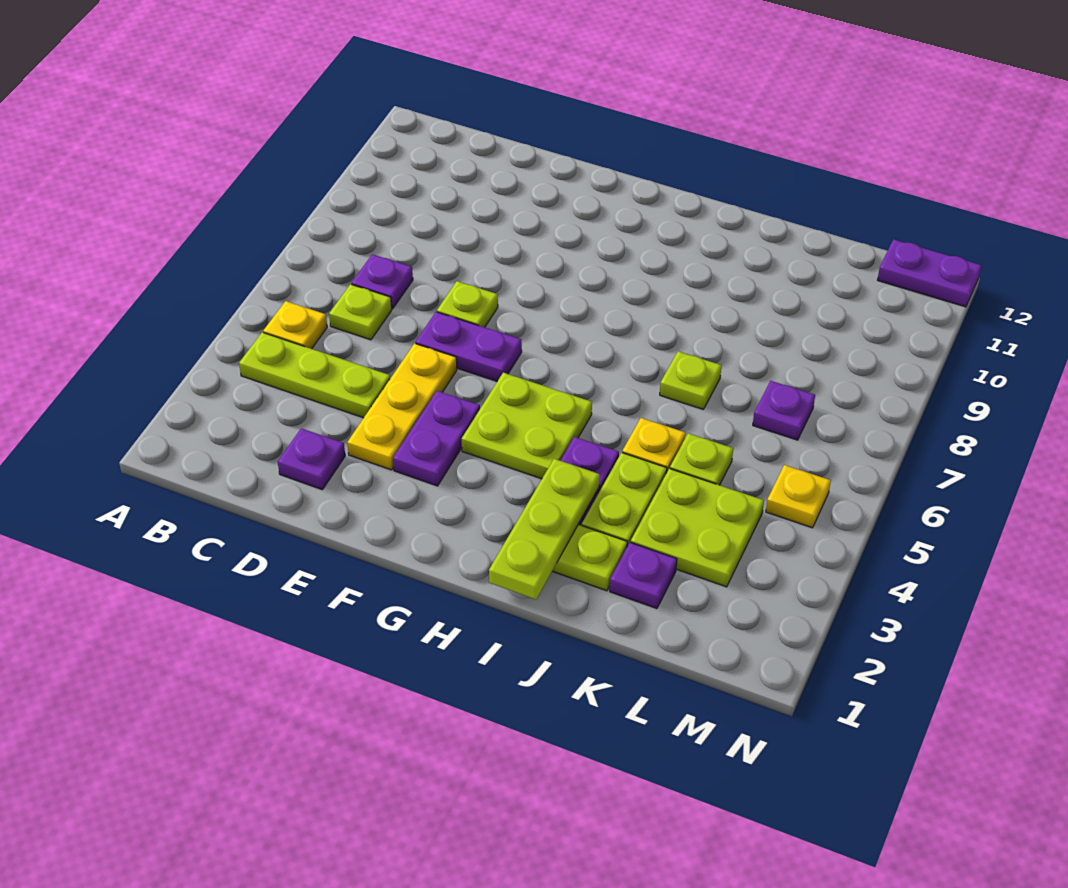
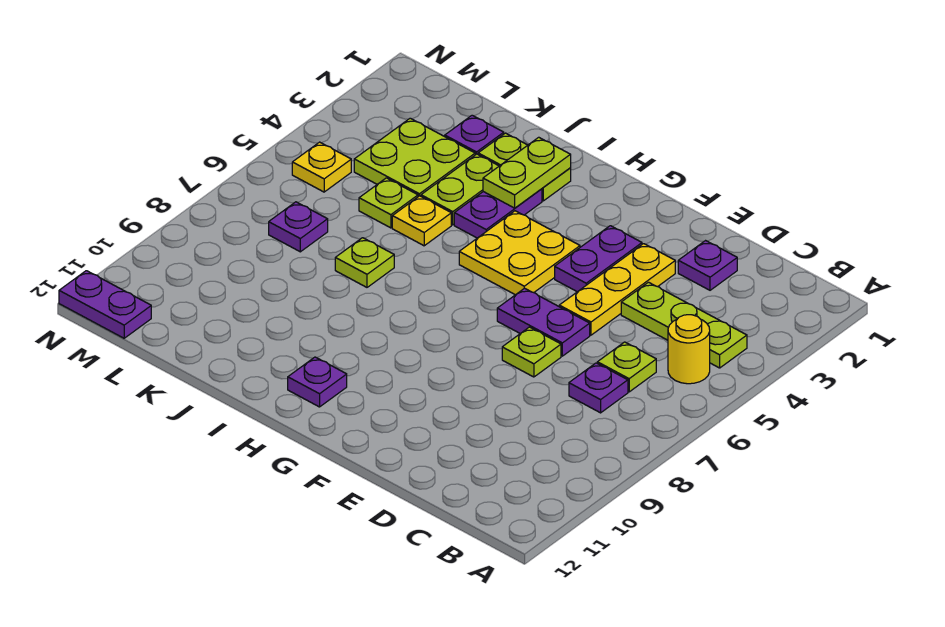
yellow plate B5 level 1 -> yellow round brick B5 level 1
lime plate G4:H5 level 1 -> yellow plate G4:H5 level 1
none -> purple plate H11 level 1
lime plate I1:I3 level 2 -> lime plate I2:I3 level 2

